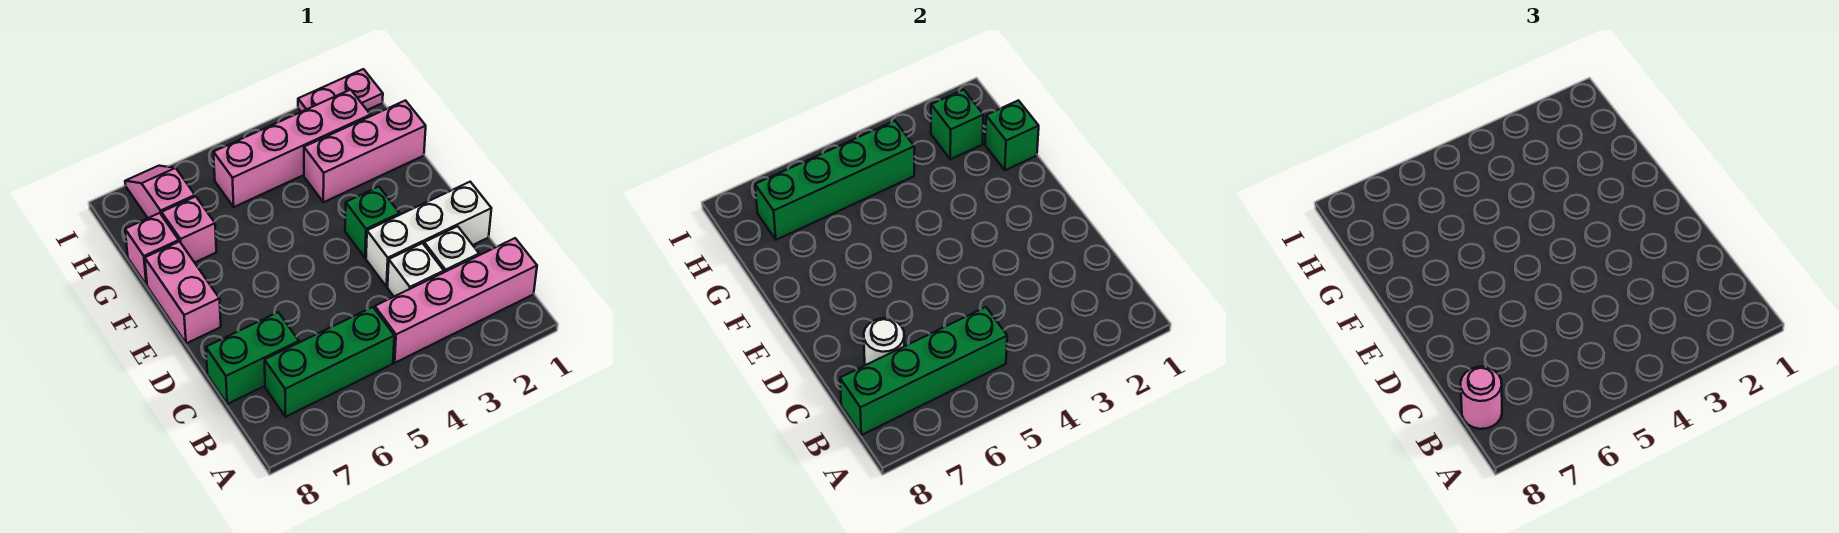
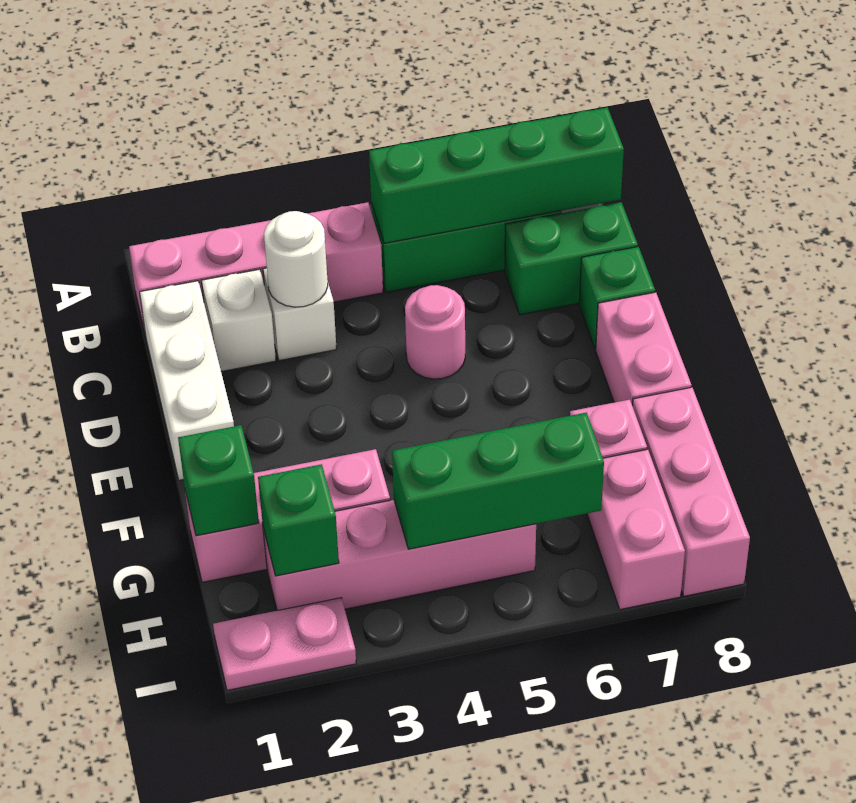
pink round brick B8 level 3 -> pink round brick D5 level 1
white round brick C7 level 2 -> white round brick C3 level 2
white brick D1:D3 level 1 -> white brick C1:E1 level 1
green brick E3 level 1 -> green brick D8 level 1
pink brick G8 level 1 -> pink brick G8:I8 level 1
green brick H4:H7 level 2 -> green brick H4:H6 level 2
pink slope H7:I7 level 1 top H -> pink brick H7:I7 level 1

